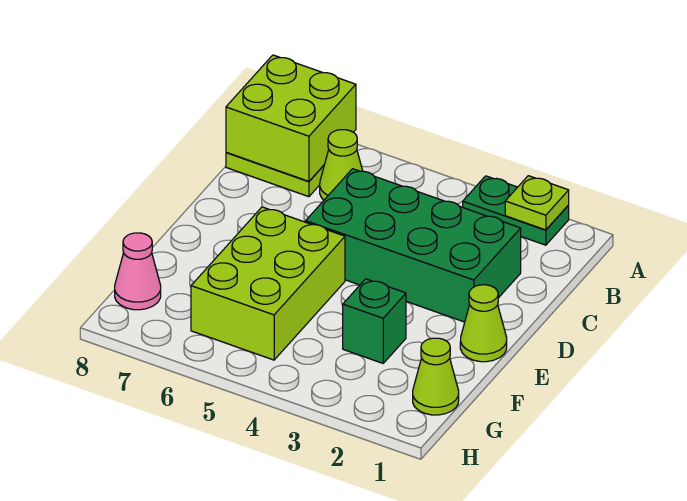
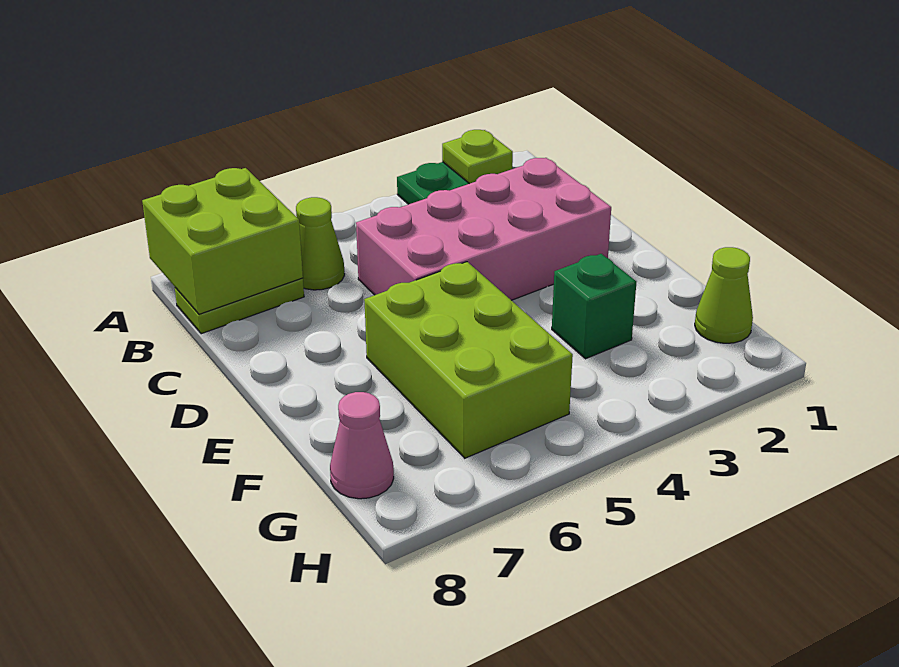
green brick C2:D5 level 1 -> pink brick C2:D5 level 1
lime cone E1 level 1 -> none

